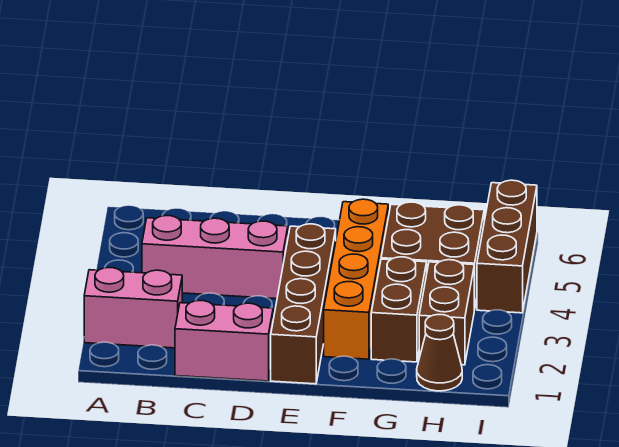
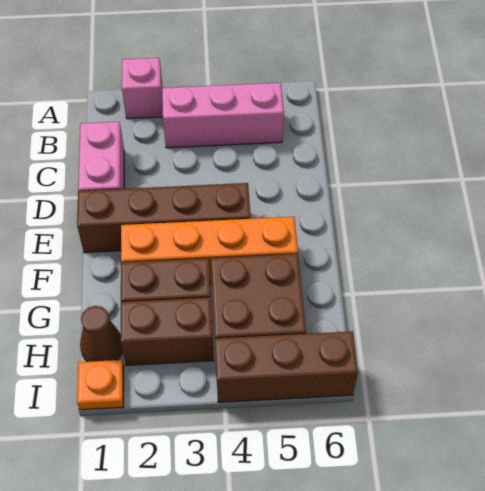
pink brick A2:B2 level 1 -> pink brick A2 level 1
pink brick B4:D4 level 1 -> pink brick B3:B5 level 1
none -> orange plate I1 level 1

